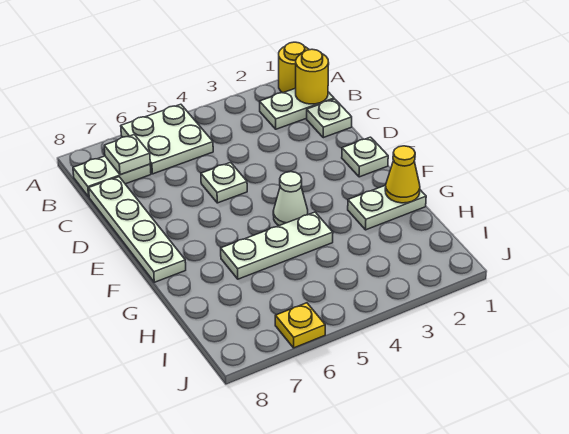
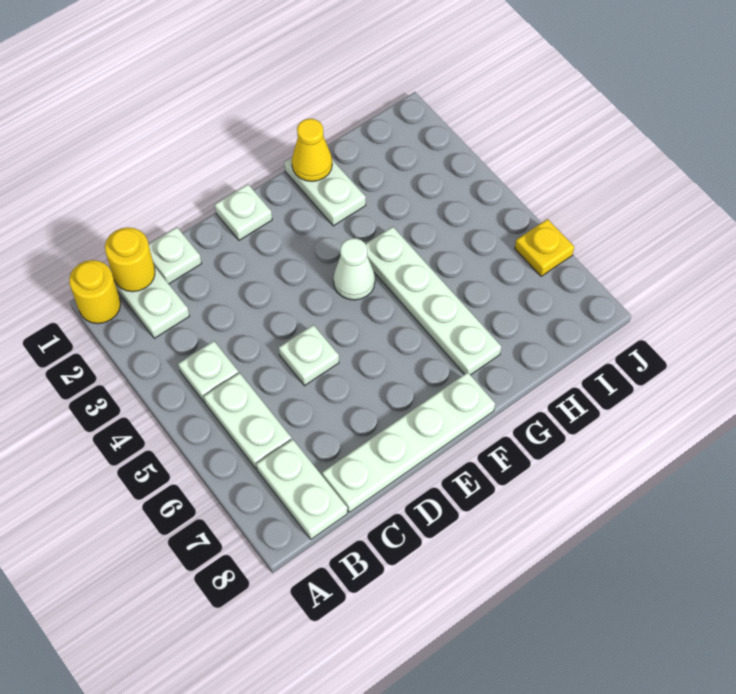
white plate A5:B6 level 1 -> white plate B5:B6 level 1
white plate B7 level 2 -> white plate B4 level 1
white plate G4:G6 level 1 -> white plate G4:G7 level 1

